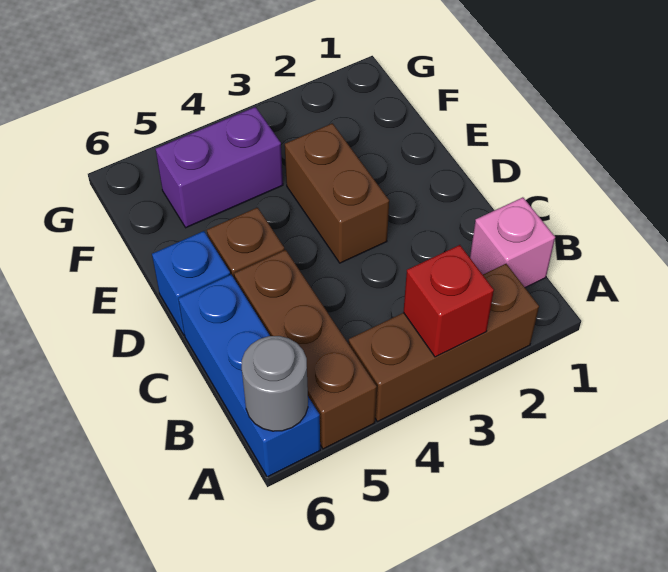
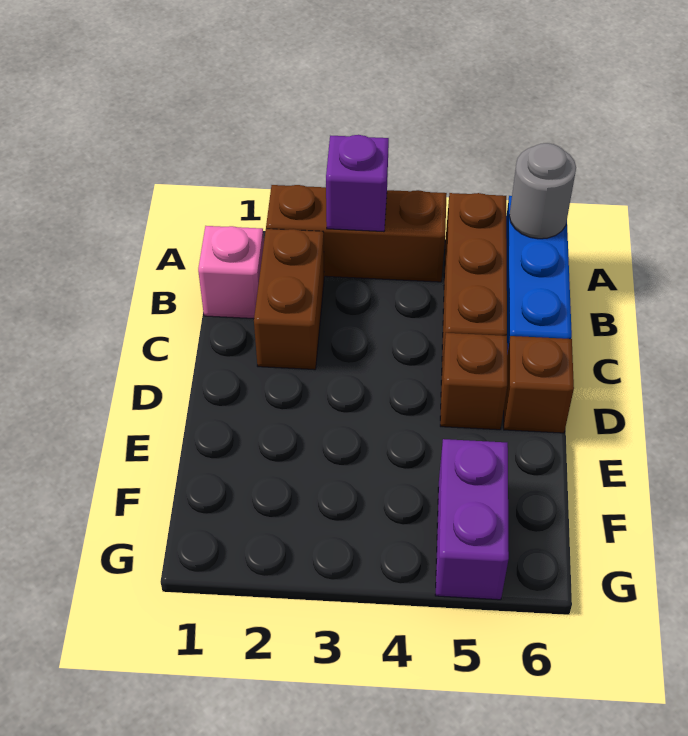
red brick A3 level 2 -> purple brick A3 level 2
brown brick D3:E3 level 1 -> brown brick B2:C2 level 1
blue brick D6 level 1 -> brown brick D6 level 1
purple brick F4:F5 level 1 -> purple brick F5:G5 level 1

